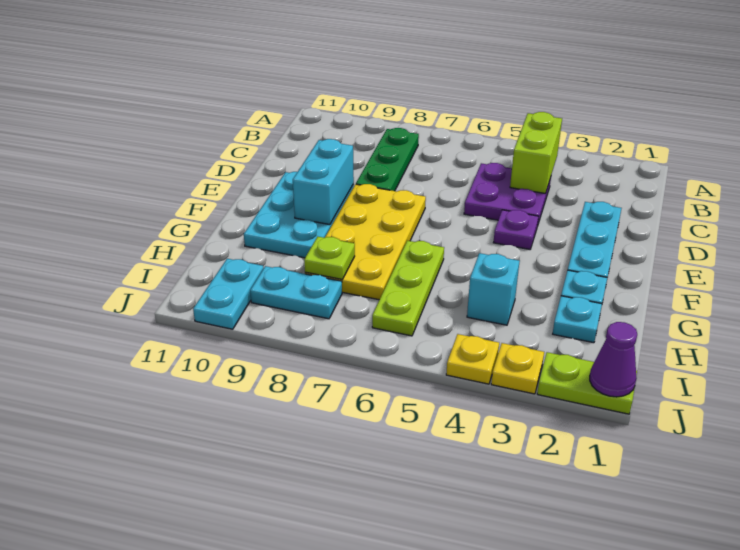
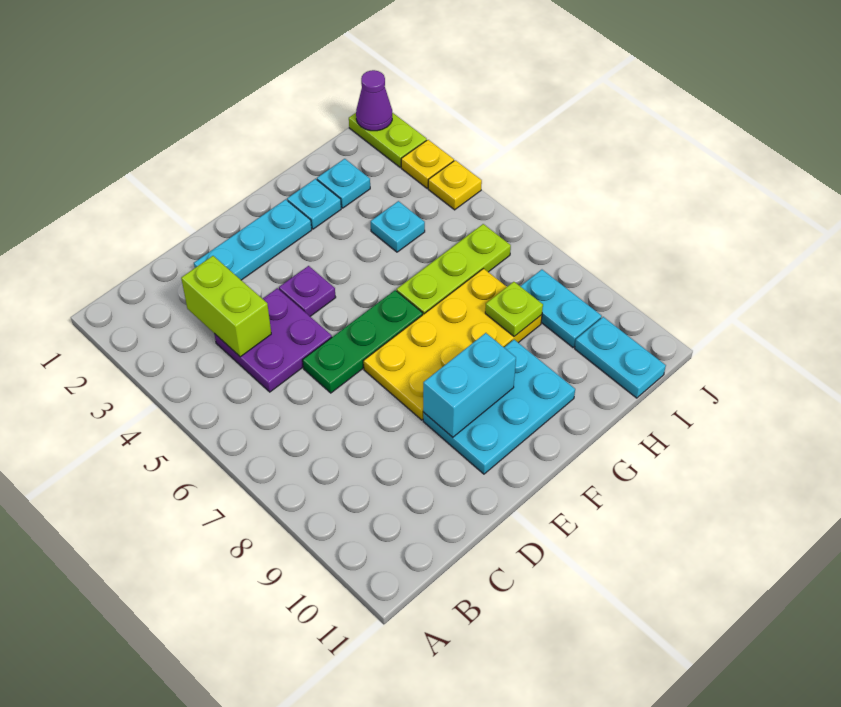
lime brick B4:C4 level 2 -> lime brick C3:C4 level 2
green plate B8:D8 level 1 -> green plate D6:F6 level 1
cyan brick H4 level 1 -> cyan plate H4 level 1
cyan plate I10:J10 level 1 -> cyan plate I10:I11 level 1

